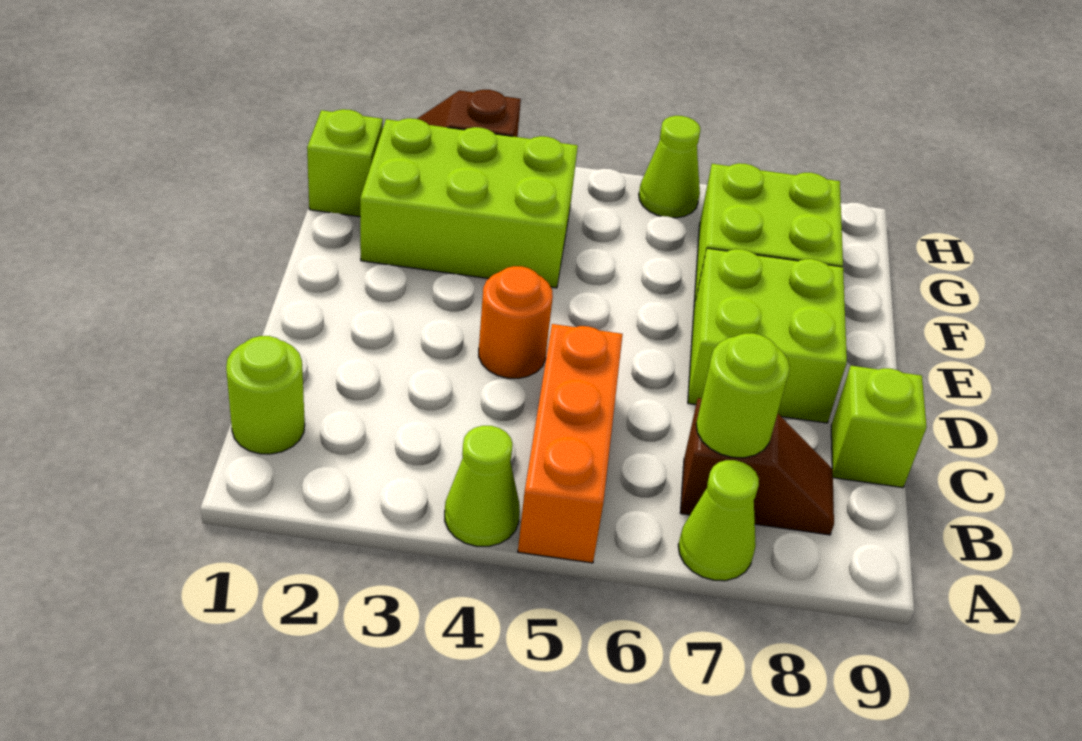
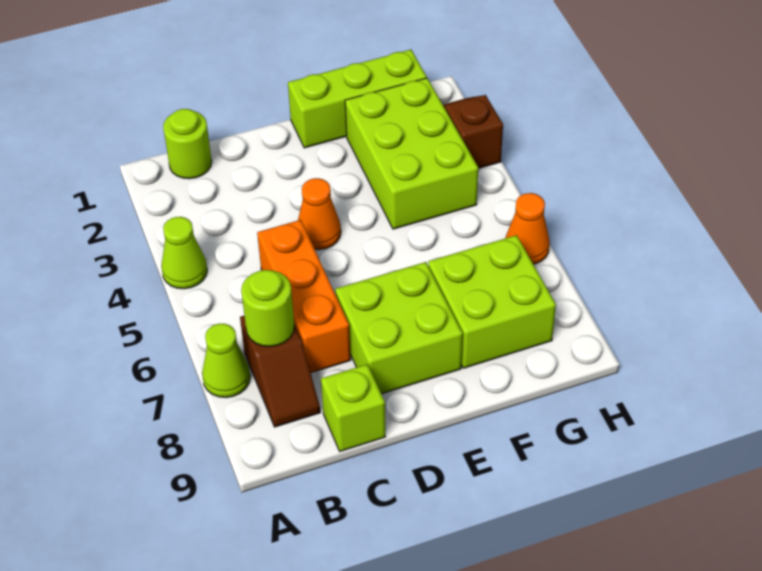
orange brick A5:C5 level 1 -> orange brick C5:C7 level 1
orange round brick D4 level 1 -> orange cone D4 level 1
lime brick G1 level 1 -> lime brick E1:G1 level 1
lime cone H6 level 1 -> orange cone H6 level 1

